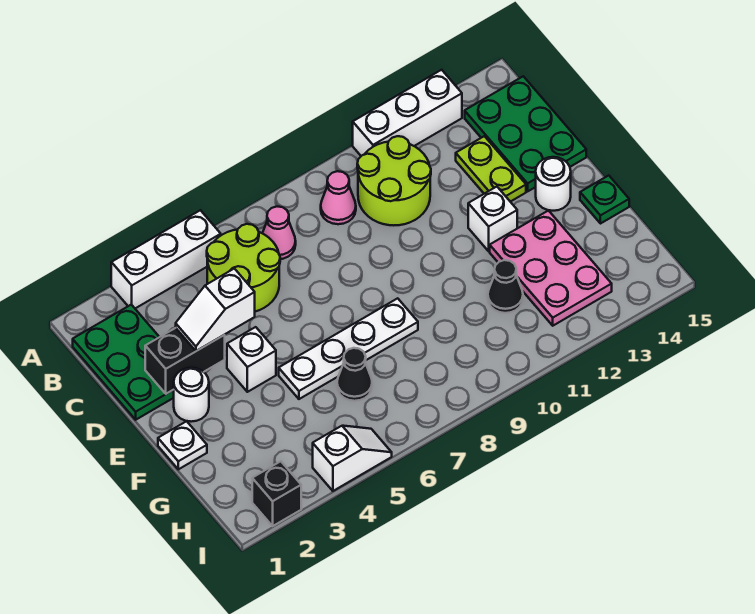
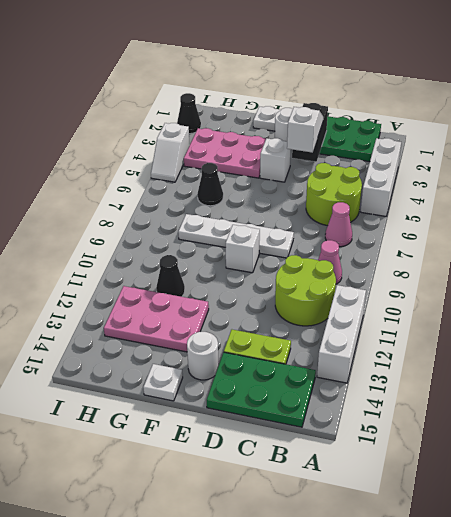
white brick E12 level 1 -> white brick E9 level 1
none -> pink plate F3:H4 level 1
white plate F5:F8 level 1 -> white plate D8:G8 level 1
green plate F15 level 1 -> white plate F15 level 1
black brick I2 level 1 -> black cone I2 level 1

